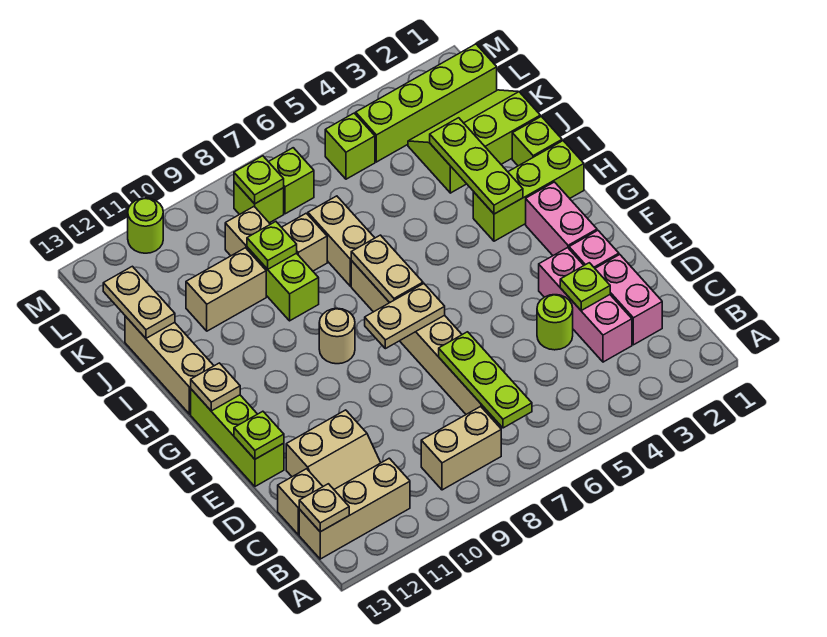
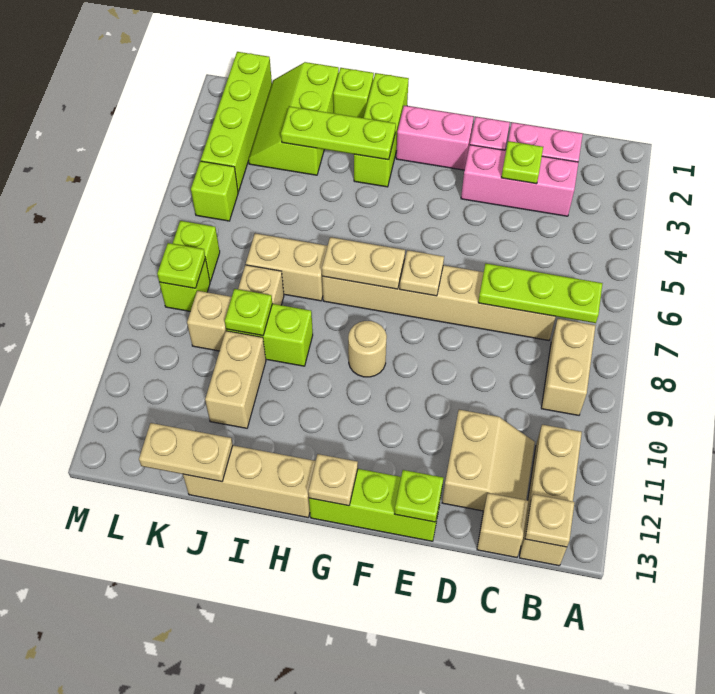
lime round brick D4 level 1 -> none
tan plate F7:F8 level 2 -> tan plate F7 level 2
lime round brick M11 level 1 -> none

